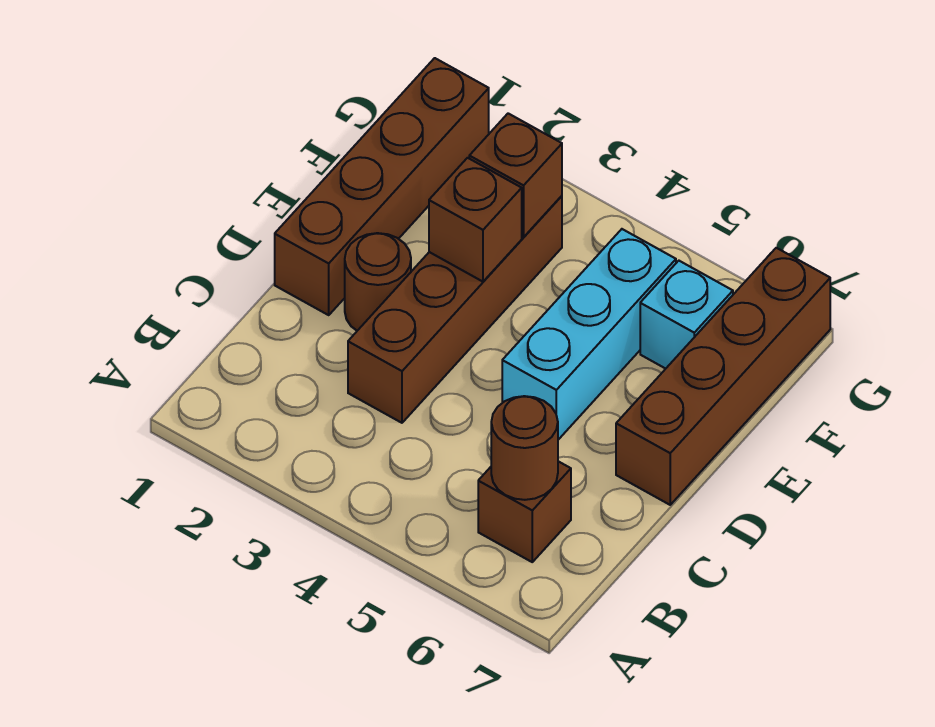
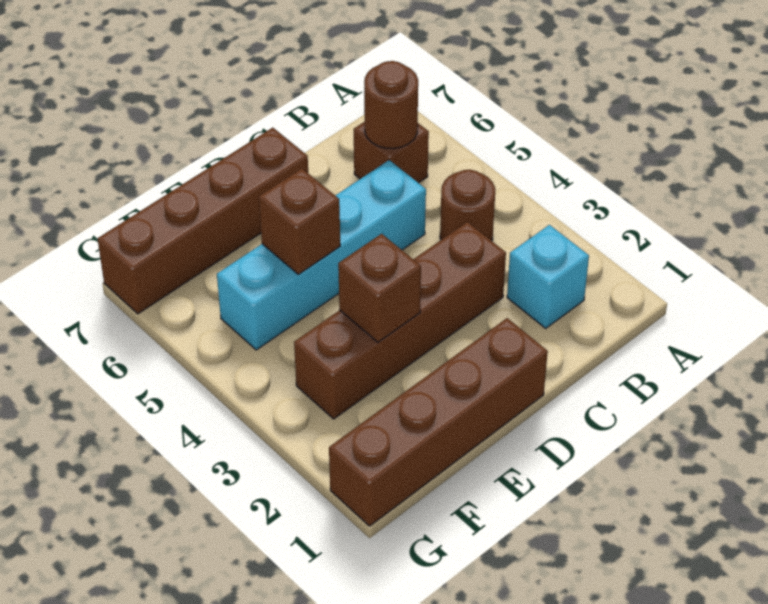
brown round brick D2 level 1 -> brown round brick B4 level 1
cyan brick D5:F5 level 1 -> cyan brick C5:F5 level 1
brown brick F3 level 2 -> brown brick E5 level 2
cyan brick F6 level 1 -> cyan brick B2 level 1

